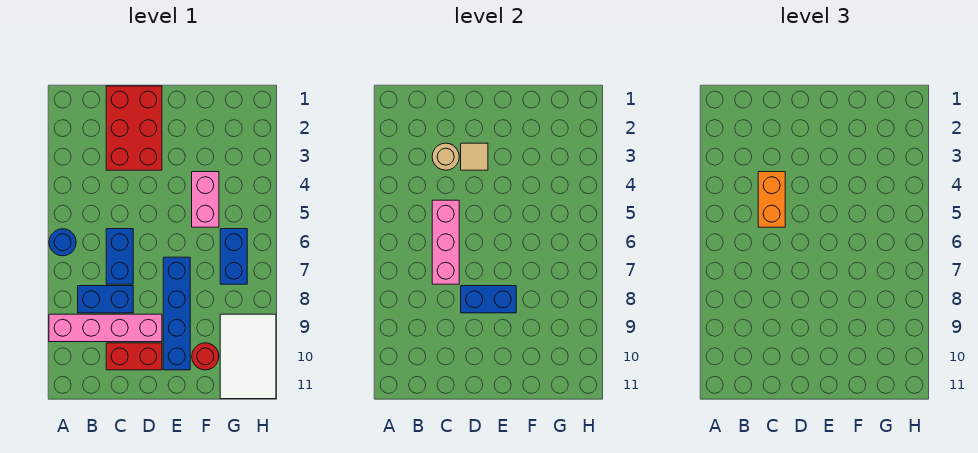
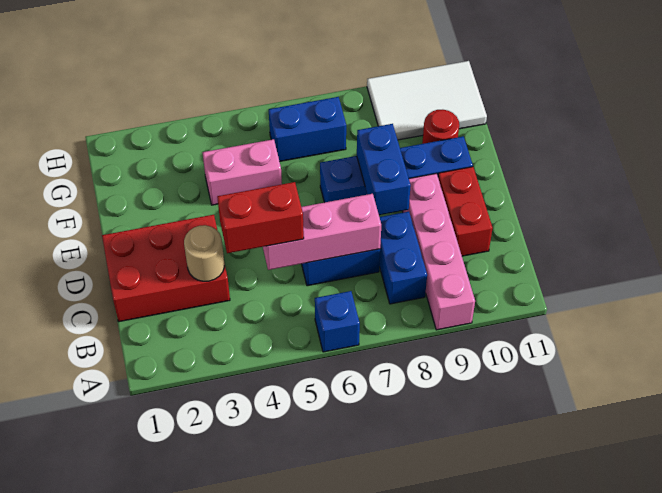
blue round brick A6 level 1 -> blue brick A6 level 1
orange brick C4:C5 level 3 -> red brick C4:C5 level 3
tan tile D3 level 2 -> none

